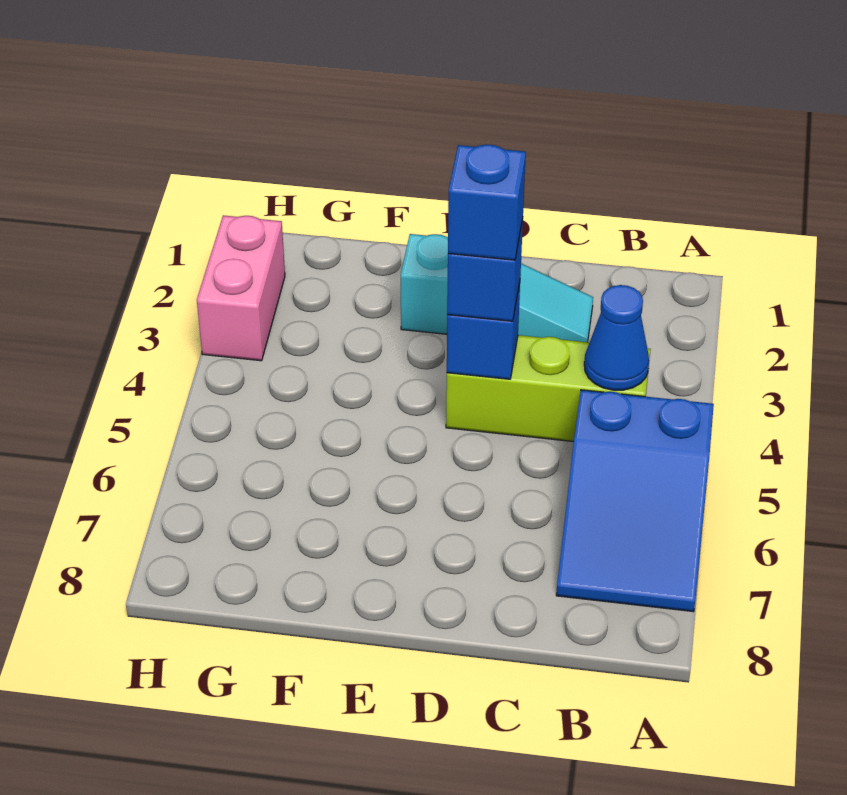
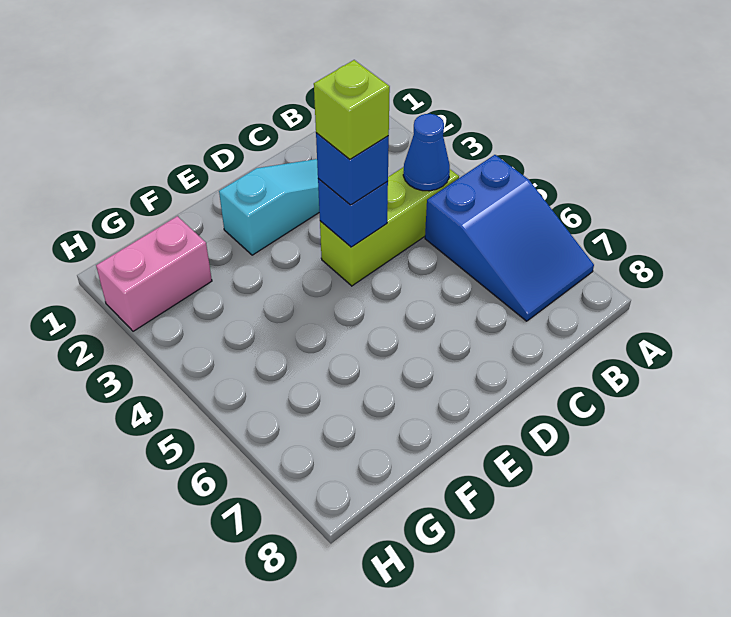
blue brick D4 level 4 -> lime brick D4 level 4
pink brick H2:H3 level 1 -> pink brick G2:H2 level 1

